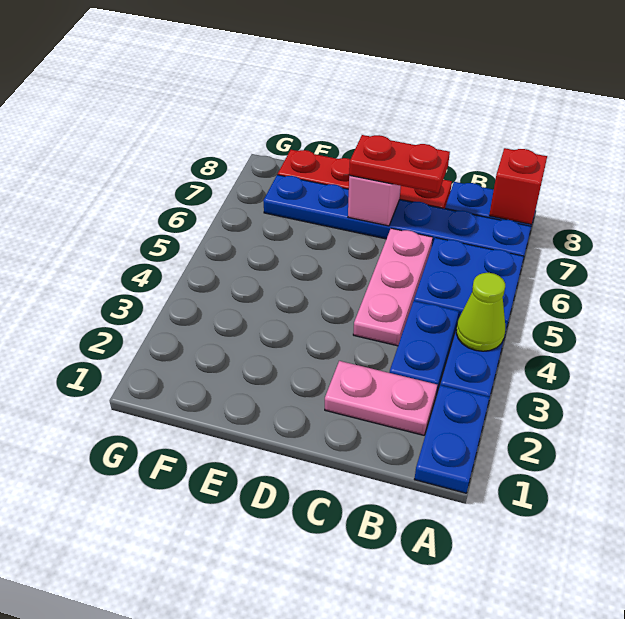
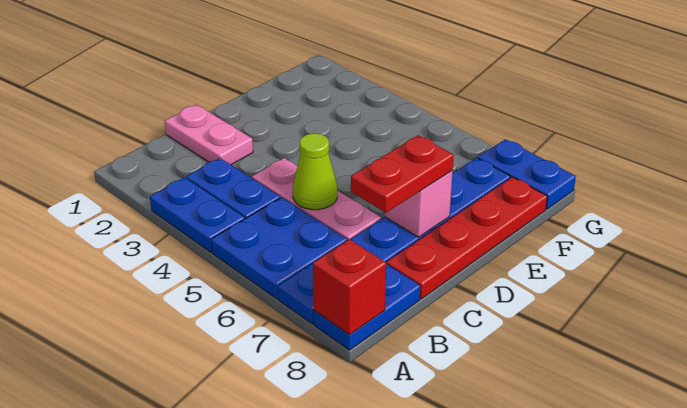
blue plate A1:A2 level 1 -> blue plate G7:G8 level 1
lime cone A4 level 2 -> lime cone C5 level 2
pink plate B2:C2 level 1 -> pink plate C1:C2 level 1

